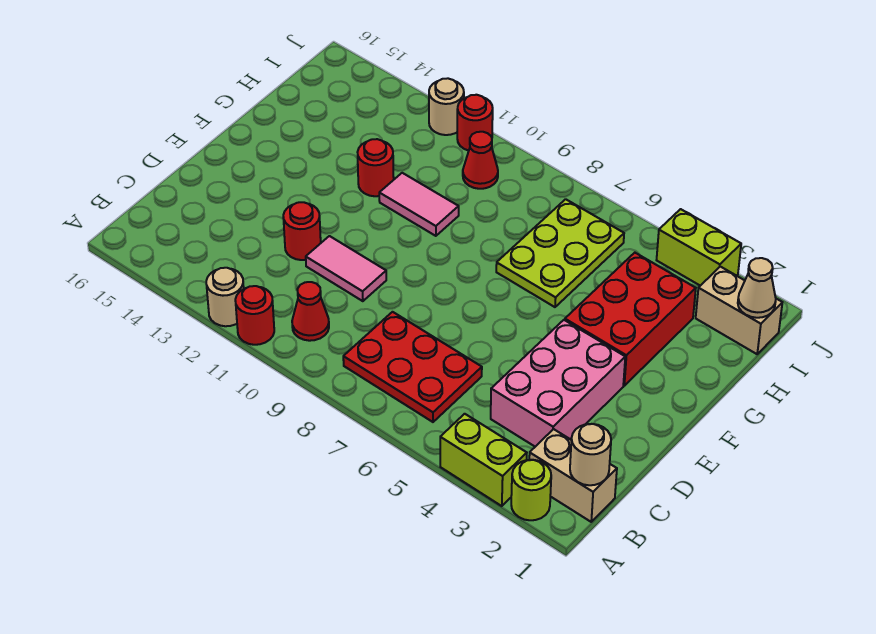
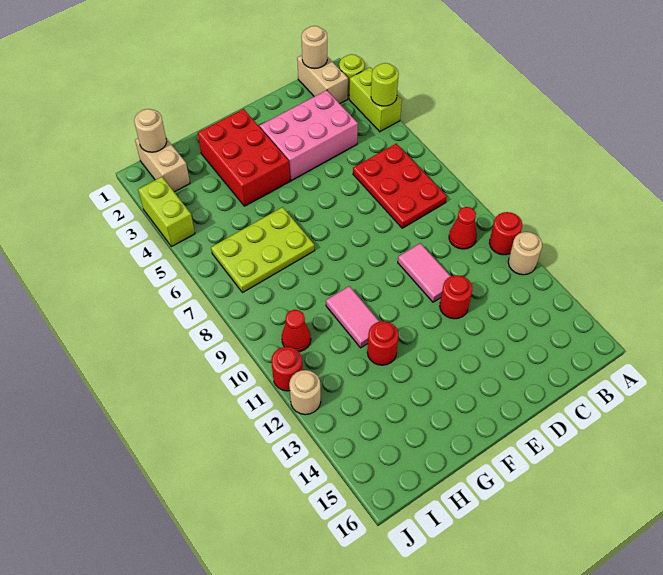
none -> lime round brick A4 level 2
red brick F3:H4 level 1 -> red brick F2:G4 level 1
tan cone I1 level 2 -> tan round brick I1 level 2

